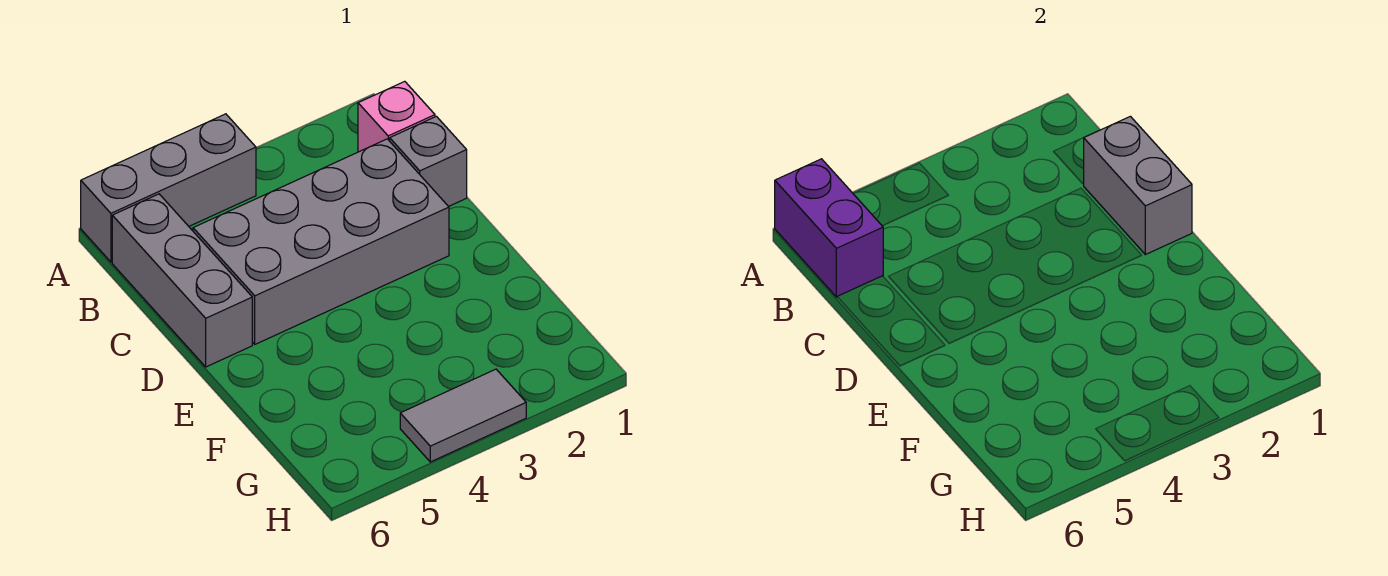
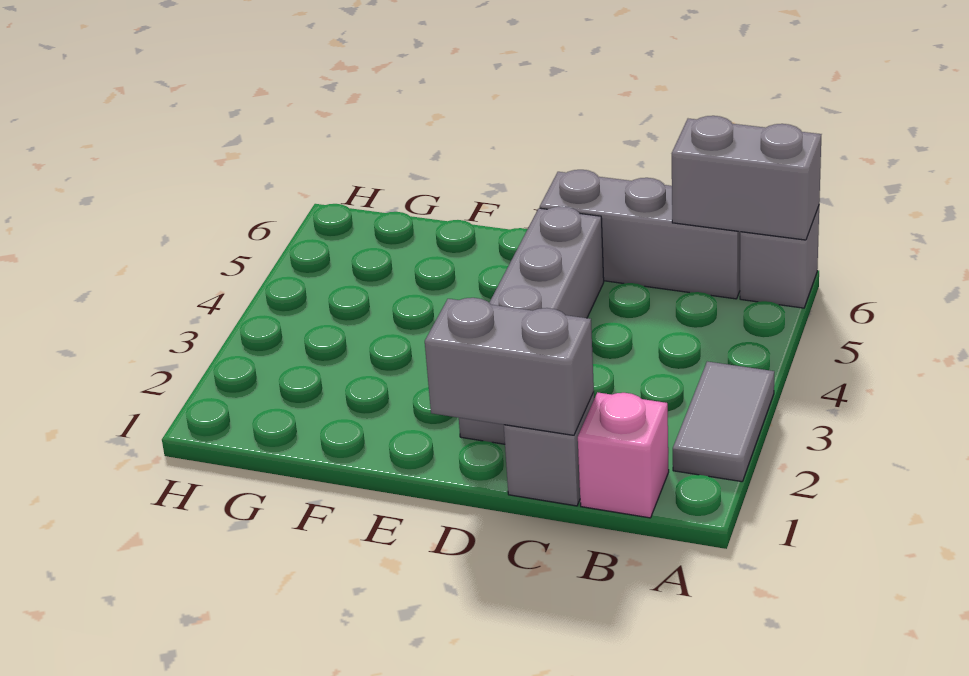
grey brick A4:A6 level 1 -> grey brick A6 level 1
purple brick A6:B6 level 2 -> grey brick A6:B6 level 2
grey brick C2:D5 level 1 -> grey brick D2:D5 level 1
grey tile H3:H4 level 1 -> grey tile A2:A3 level 1

